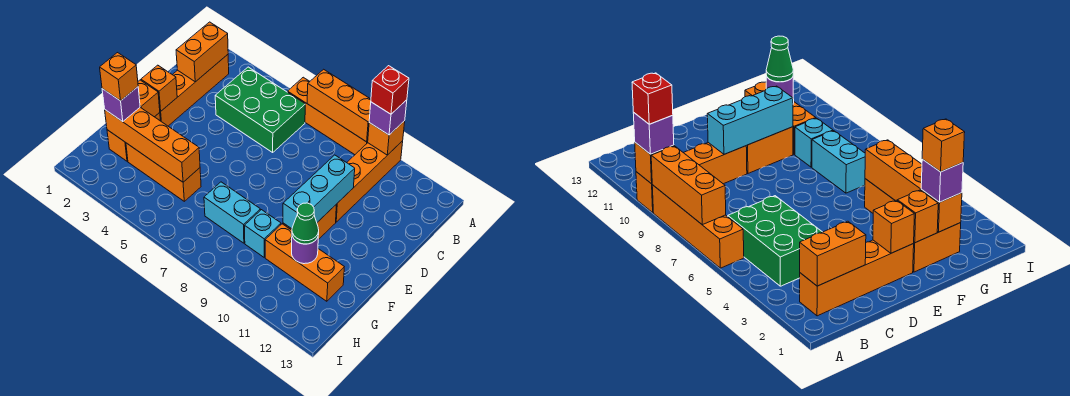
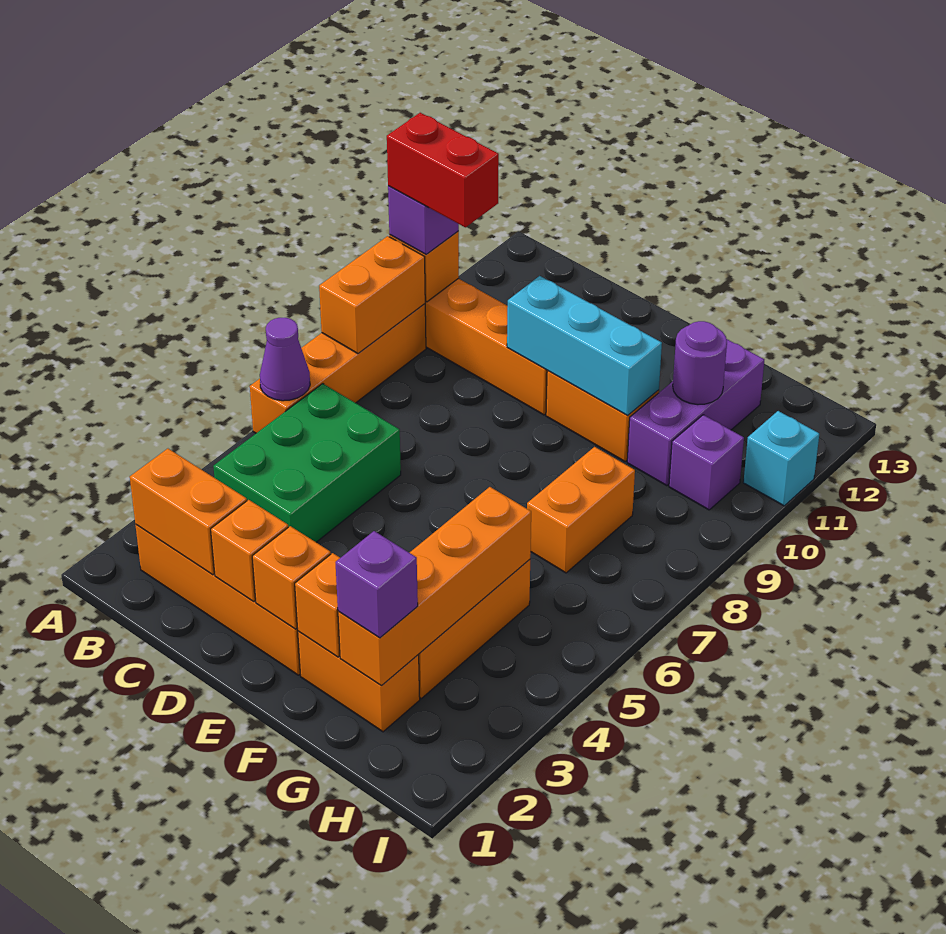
none -> purple cone A6 level 2
orange brick A7:A9 level 2 -> orange brick A8:A9 level 2
red brick A10 level 4 -> red brick A10:B10 level 4
orange brick G2 level 4 -> orange brick D2 level 2
cyan brick G7:G8 level 1 -> orange brick G7:G8 level 1
cyan brick G9 level 1 -> cyan brick I11 level 1
orange brick G10:G12 level 1 -> purple brick G10:G12 level 1
green cone G11 level 3 -> none
none -> purple brick H10 level 1

